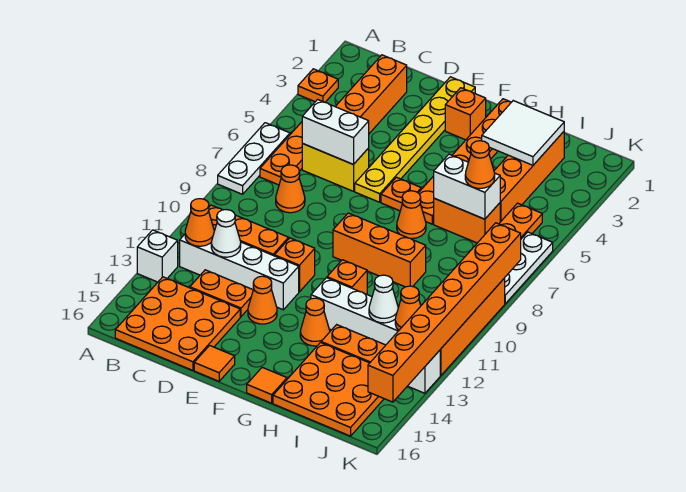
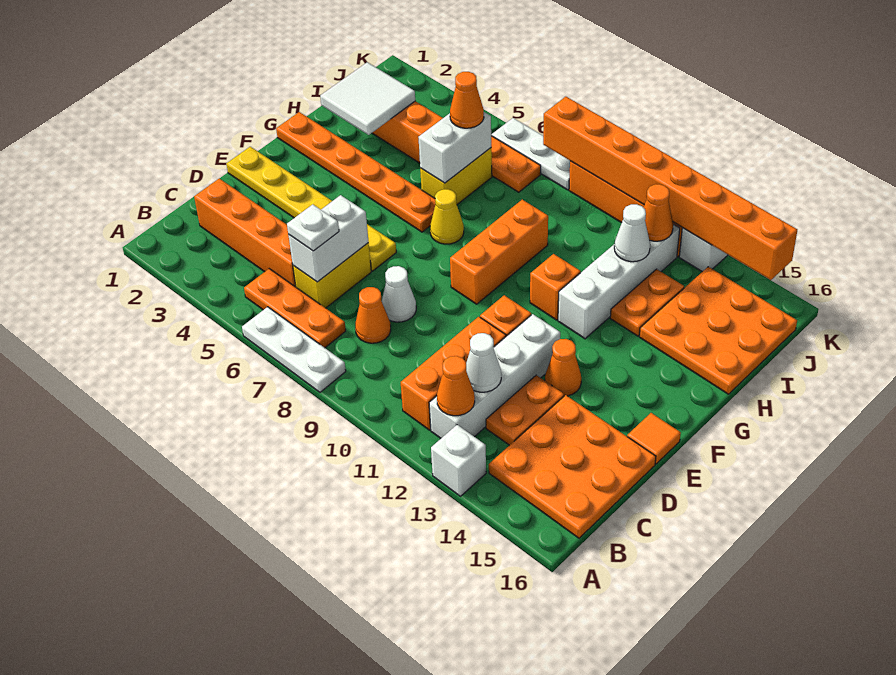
orange plate A3 level 1 -> none
none -> white plate C6 level 3
none -> white cone D8 level 1
orange brick F2 level 1 -> none
orange plate F6 level 1 -> none
orange cone G7 level 1 -> yellow cone G7 level 1
orange cone G13 level 1 -> none
orange tile G16 level 1 -> none
orange brick H6:I6 level 1 -> yellow brick H6:I6 level 1

